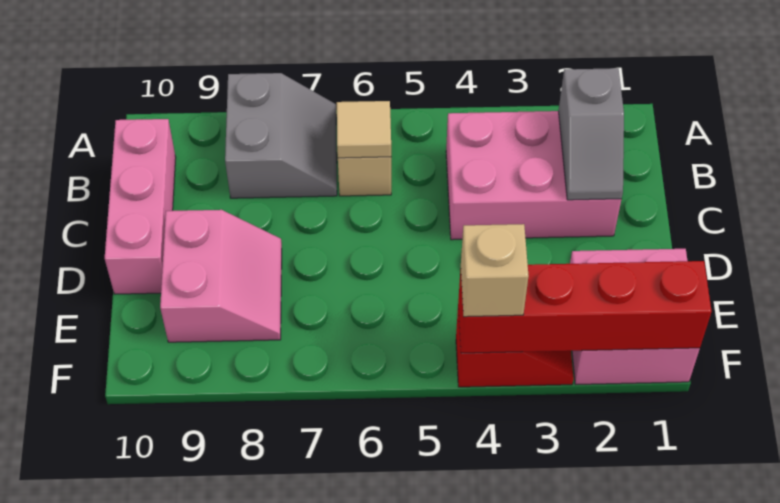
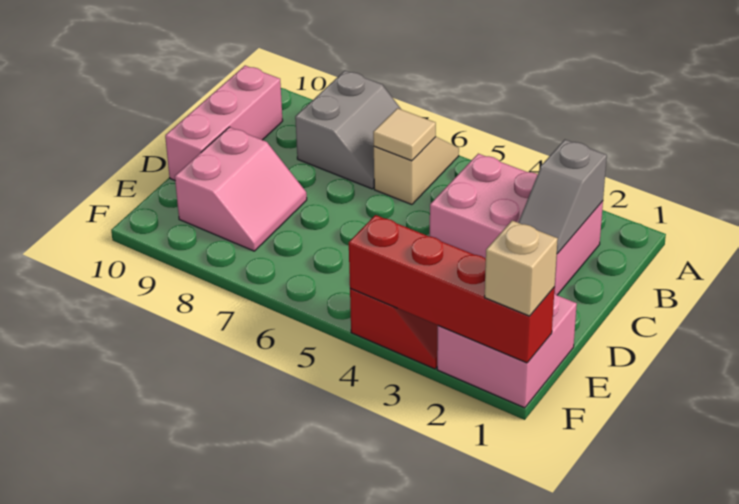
tan brick F4 level 3 -> tan brick F1 level 3

